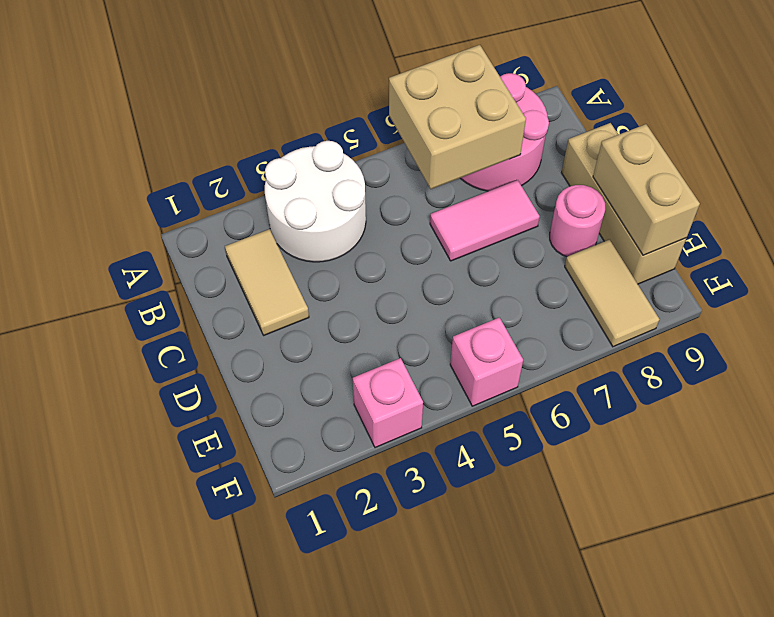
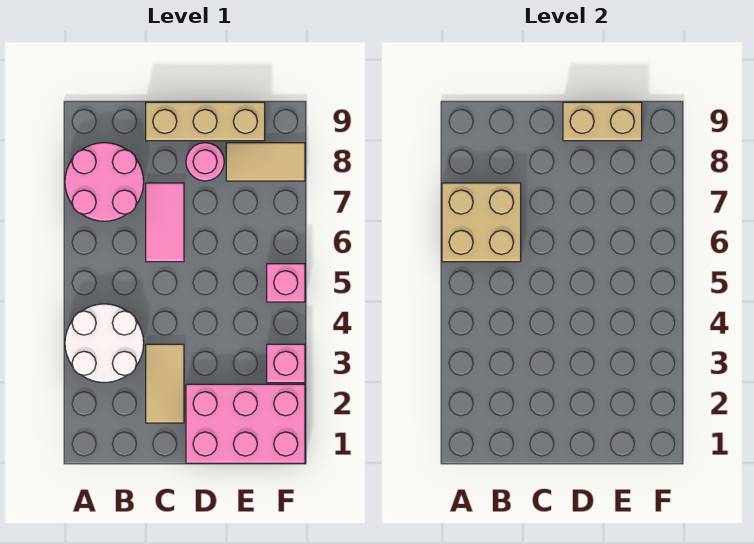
tan tile B2:C2 level 1 -> tan tile C2:C3 level 1
none -> pink brick D1:F2 level 1

